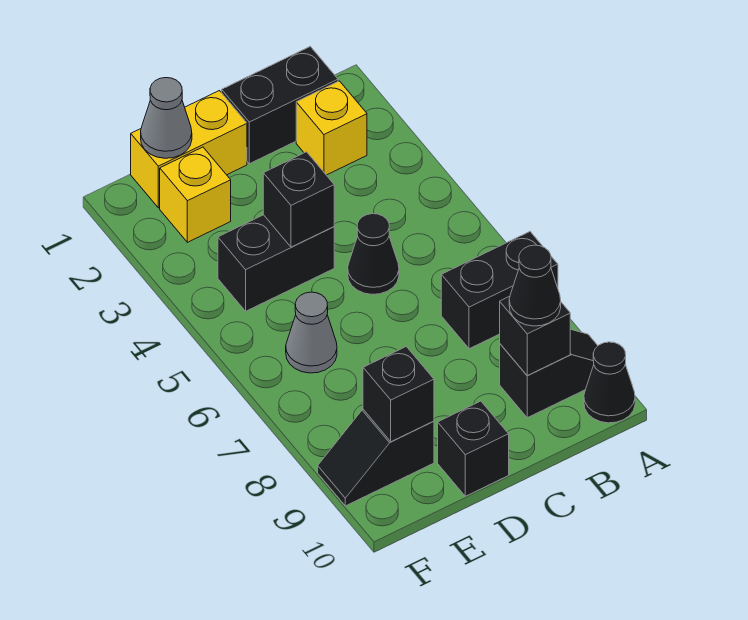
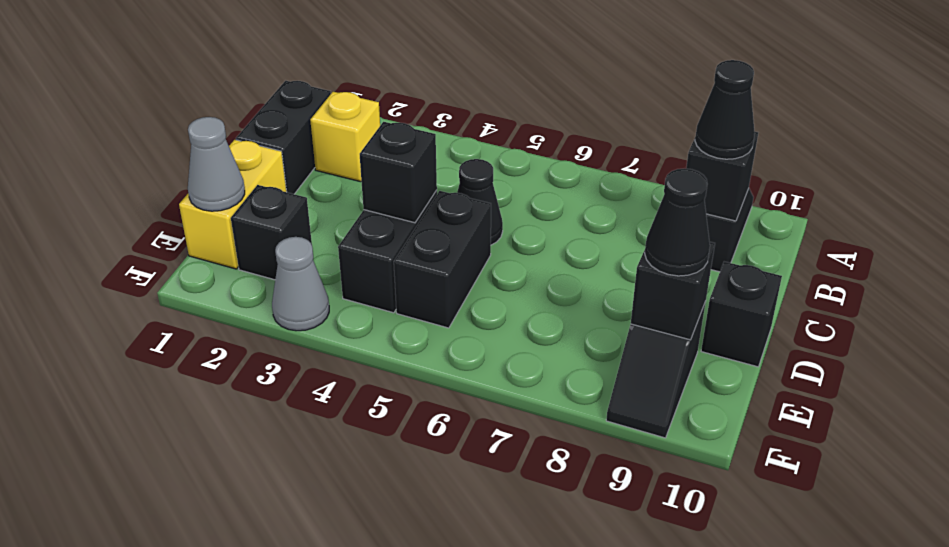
black brick A7:B7 level 1 -> black brick D5:E5 level 1
black cone A10 level 1 -> black cone E9 level 3
yellow brick E2 level 1 -> black brick E2 level 1
grey cone E6 level 1 -> grey cone F3 level 1

